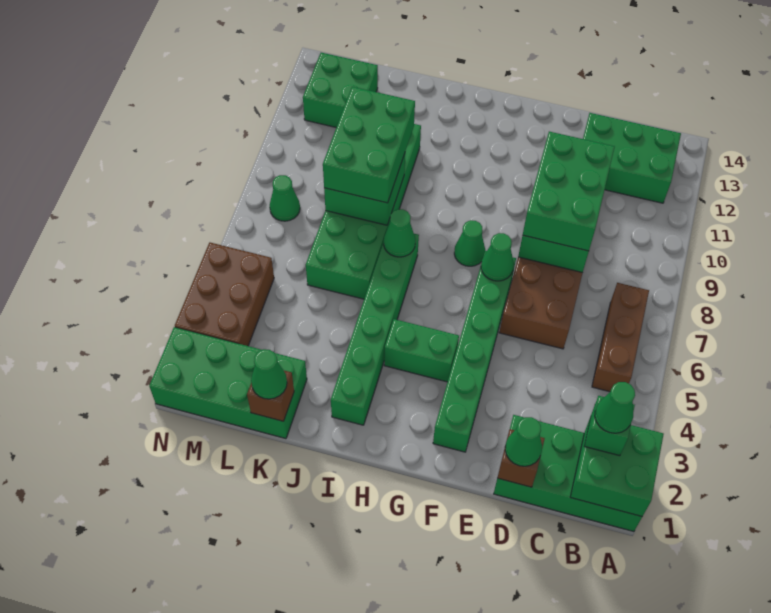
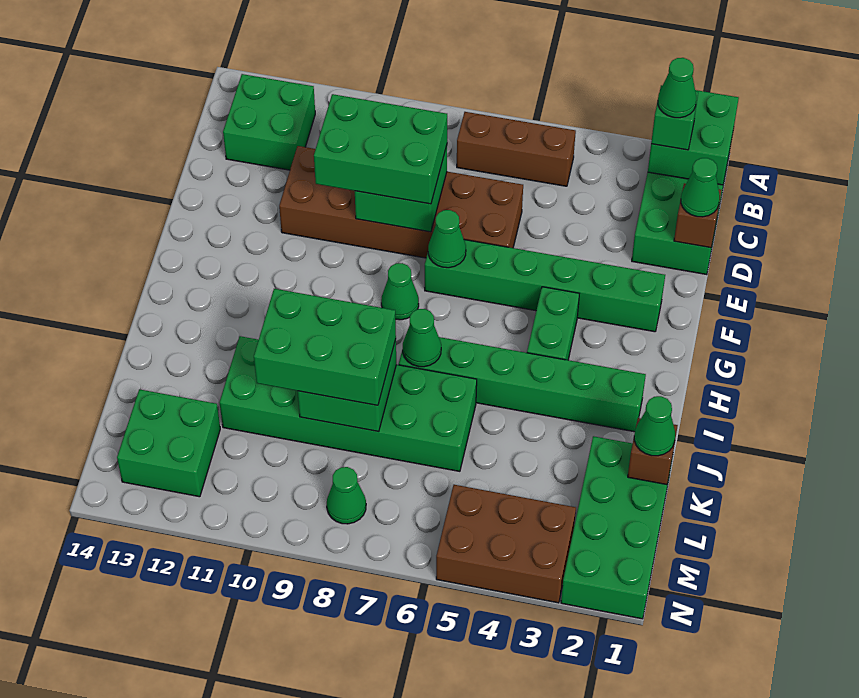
green brick B12:D13 level 1 -> green brick B12:C13 level 1

